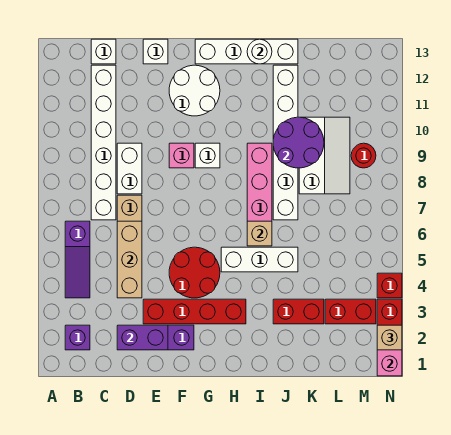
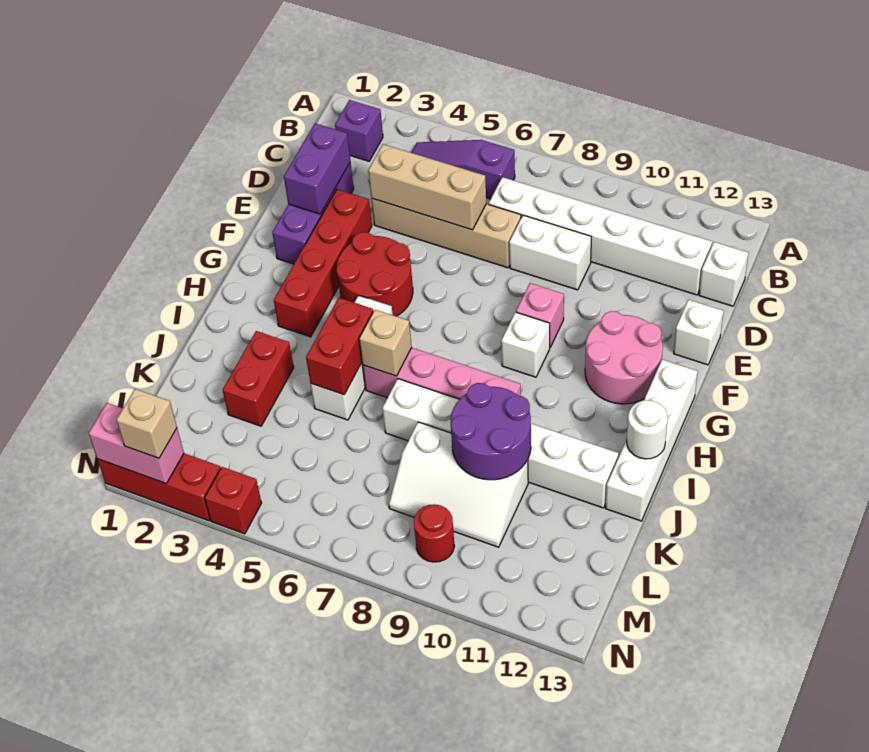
white round brick F11:G12 level 1 -> pink round brick F11:G12 level 1
red brick L3:M3 level 1 -> red brick I5:J5 level 2

